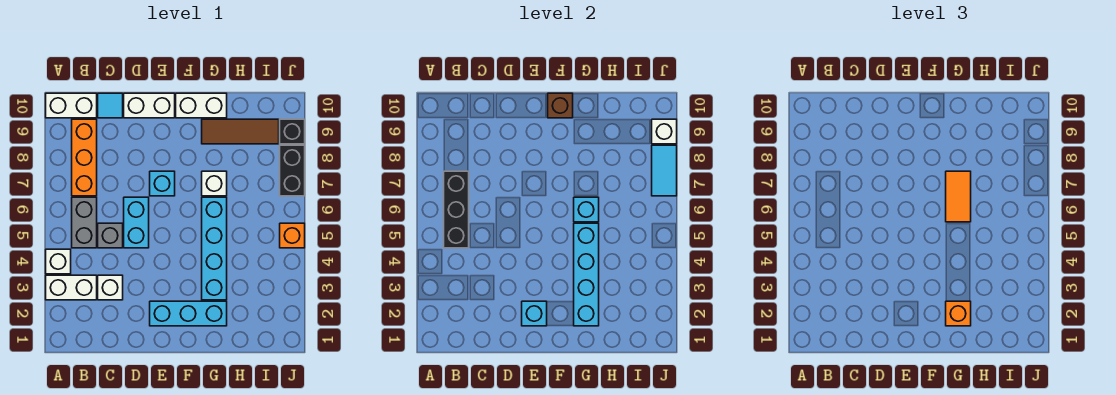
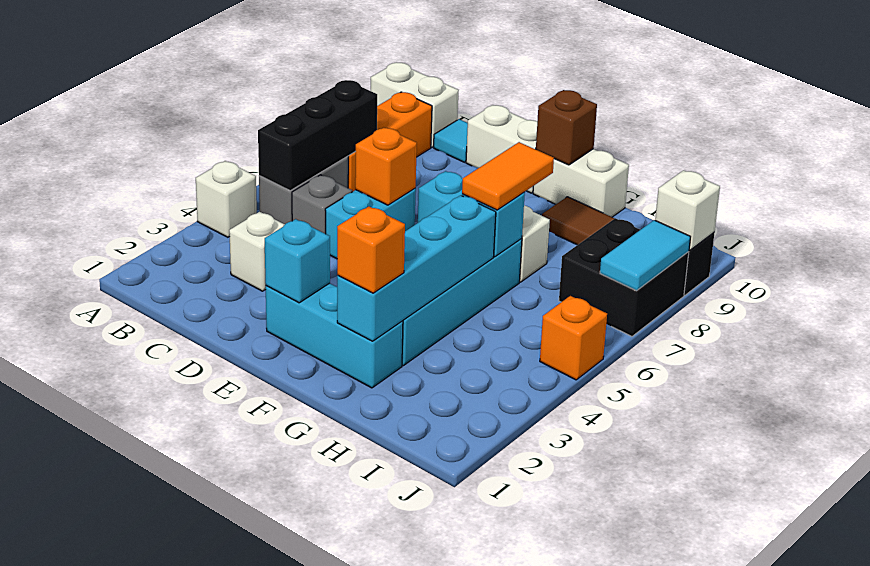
white brick A3:B3 level 1 -> none
none -> orange brick D6 level 2
black brick J7:J8 level 1 -> black brick I7:J8 level 1

